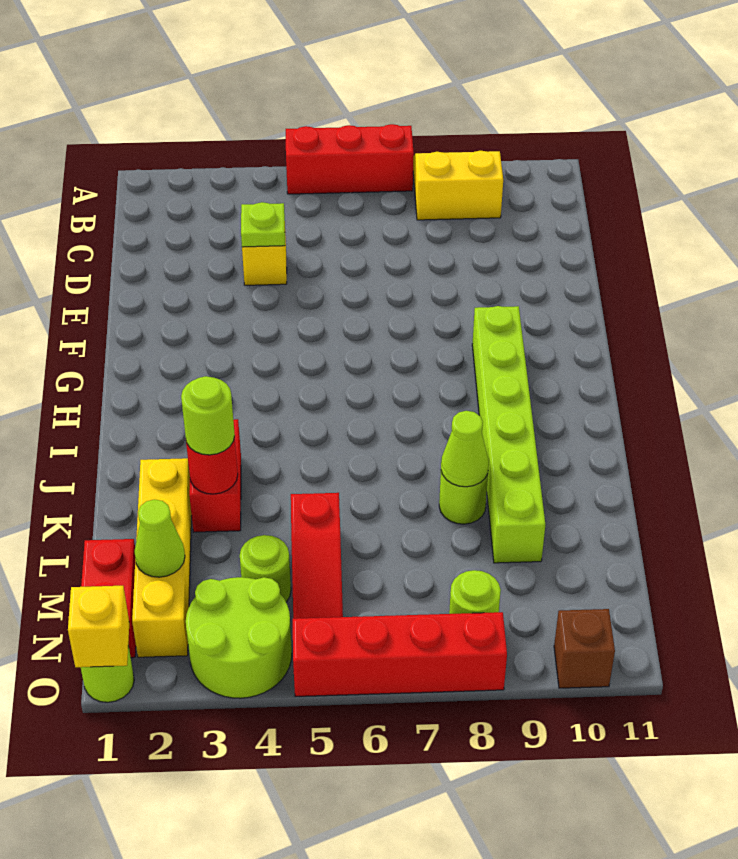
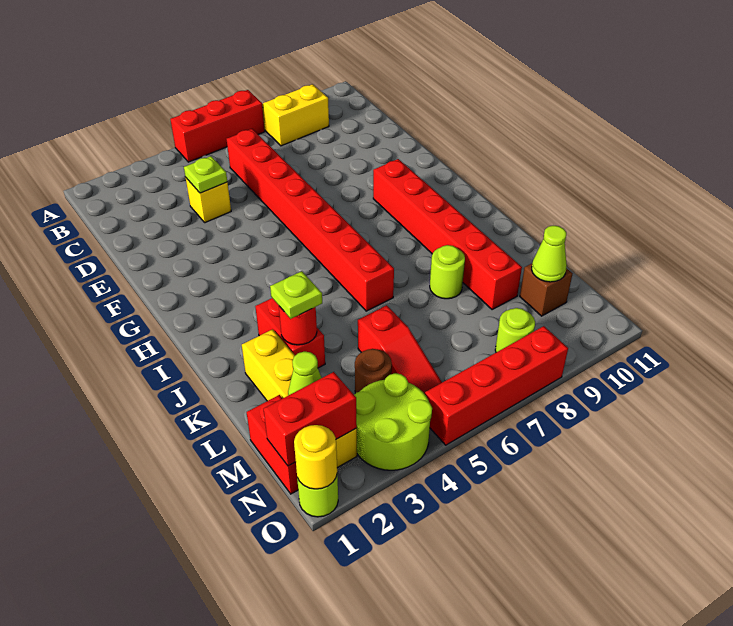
none -> red brick C6:J6 level 1
lime brick G9:L9 level 1 -> red brick G9:L9 level 1
lime round brick K3 level 3 -> lime plate K3 level 3
lime cone K8 level 2 -> lime cone M10 level 2
lime round brick M4 level 1 -> brown round brick M4 level 1
none -> red brick N1:N2 level 2
yellow brick O1 level 2 -> yellow round brick O1 level 2
brown brick O10 level 1 -> brown brick M10 level 1

